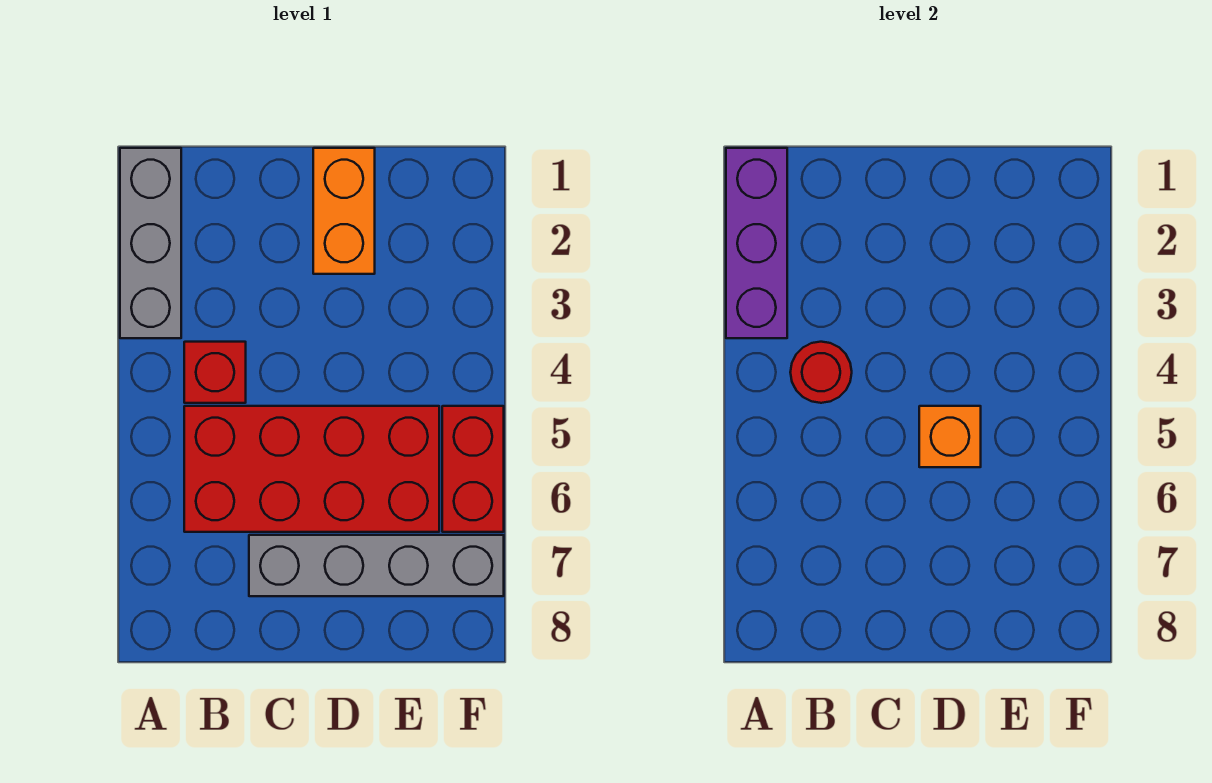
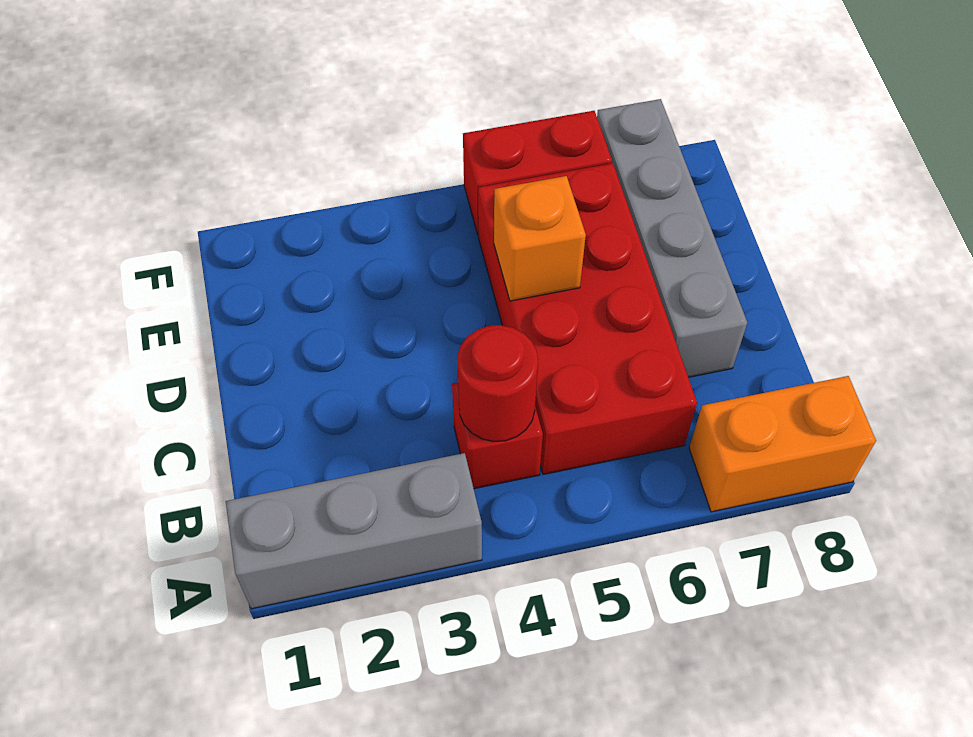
purple brick A1:A3 level 2 -> none
orange brick D1:D2 level 1 -> orange brick A7:A8 level 1

